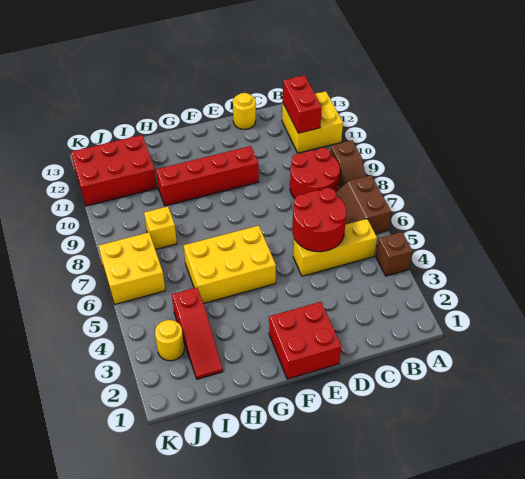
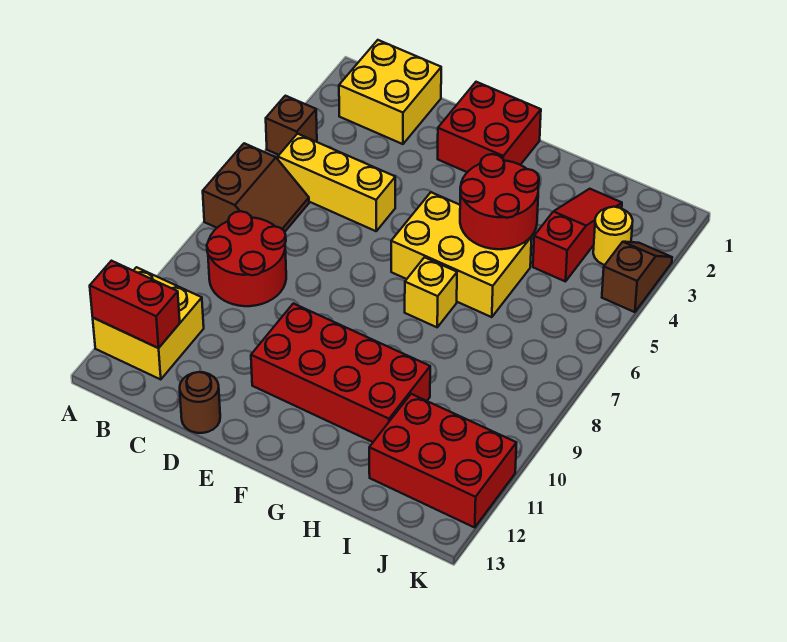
brown slope A8:A9 level 1 top 9 -> brown slope K3:K4 level 1 top 4
red brick B11:B12 level 2 -> red brick A12:B12 level 2
red round brick C5:D6 level 2 -> red round brick G4:H5 level 2
yellow round brick D13 level 1 -> brown round brick D13 level 1
red brick E10:H10 level 1 -> red brick E10:H11 level 1
yellow brick I8 level 1 -> yellow brick G7 level 1
yellow brick J6:K7 level 1 -> yellow brick B1:C2 level 1

